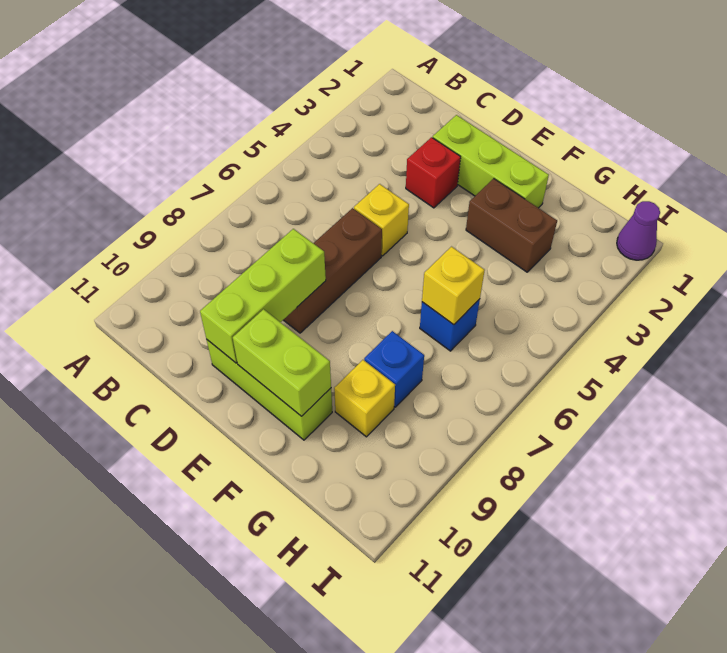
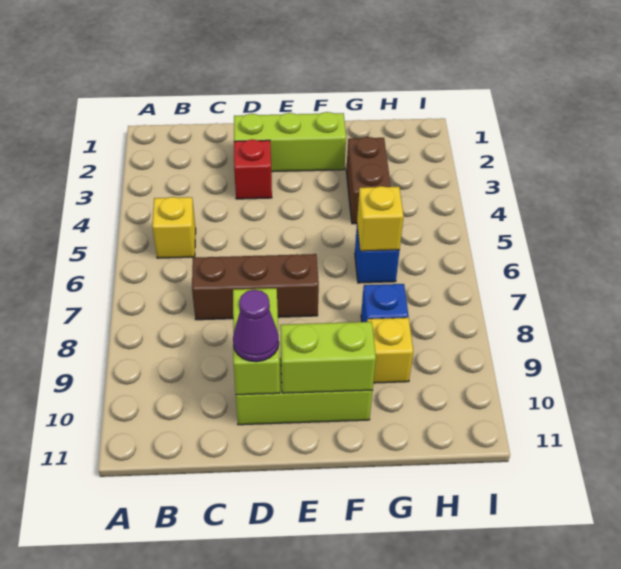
yellow brick D5 level 1 -> yellow brick B5 level 1
brown brick D6:D8 level 1 -> brown brick C7:E7 level 1
lime brick D8:D10 level 2 -> lime brick D9:D10 level 2
brown brick F3:G3 level 1 -> brown brick G3:G4 level 1
purple cone I1 level 1 -> purple cone D10 level 3

